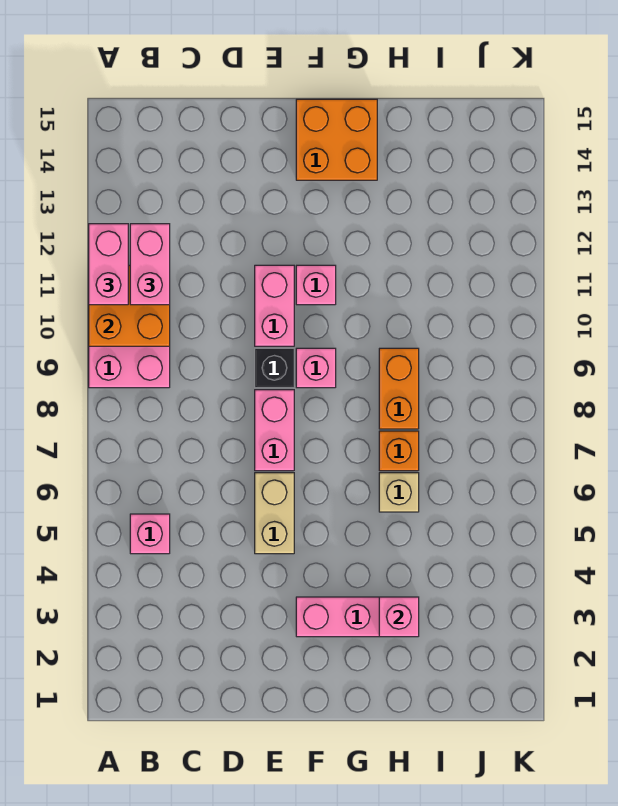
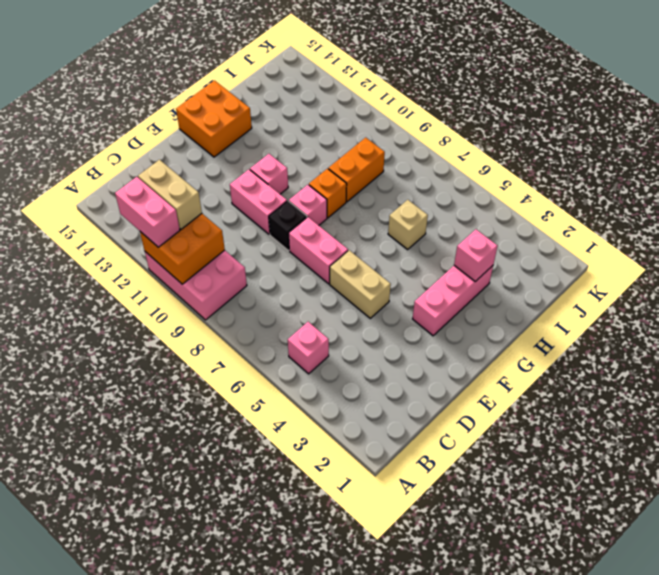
pink brick B11:B12 level 3 -> tan brick B11:B12 level 3
orange brick H7 level 1 -> orange brick G9 level 1
orange brick H8:H9 level 1 -> orange brick H9:I9 level 1

